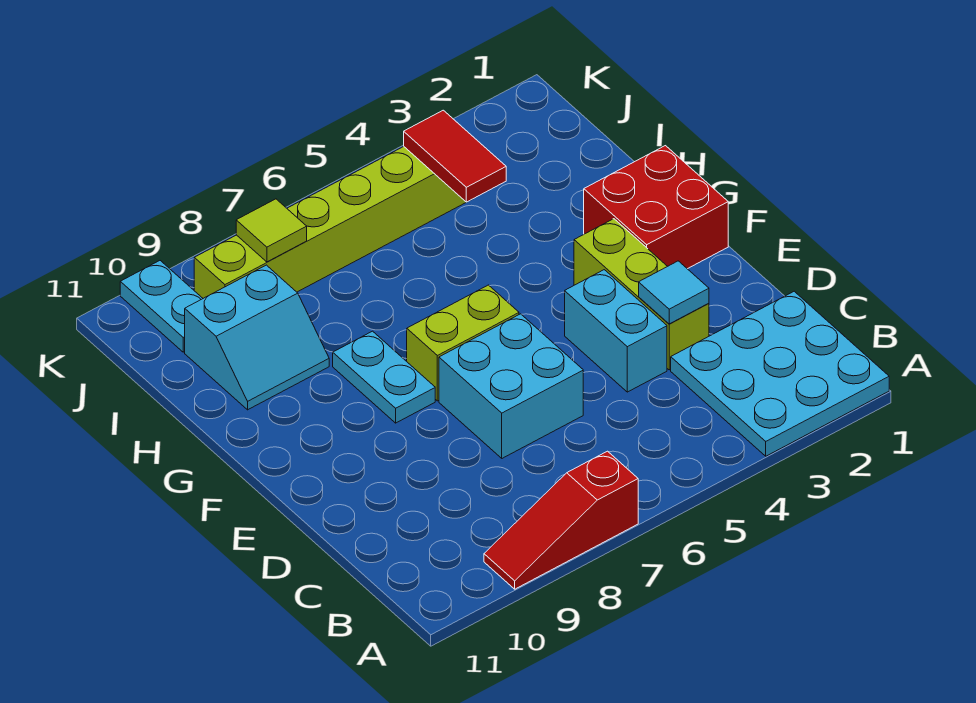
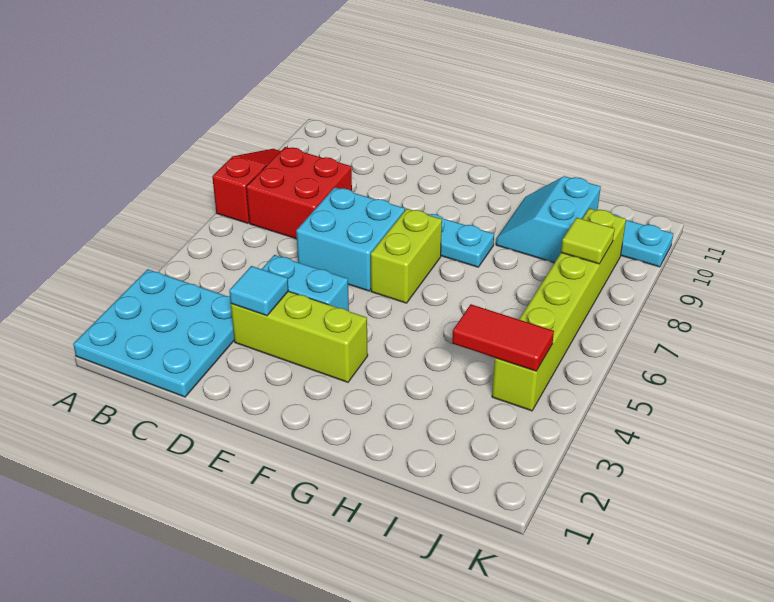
red brick F1:G2 level 1 -> red brick B7:C8 level 1

